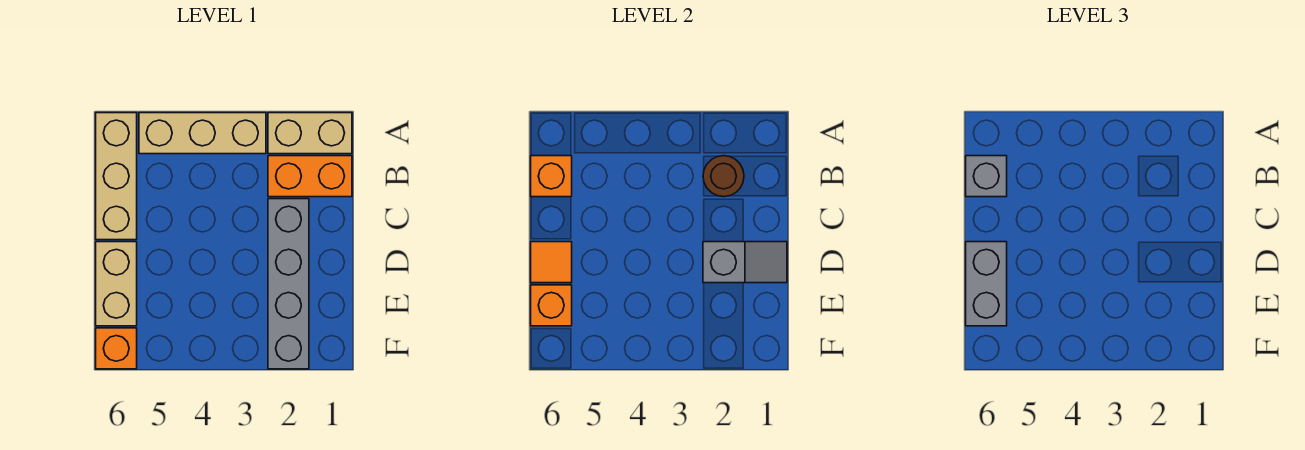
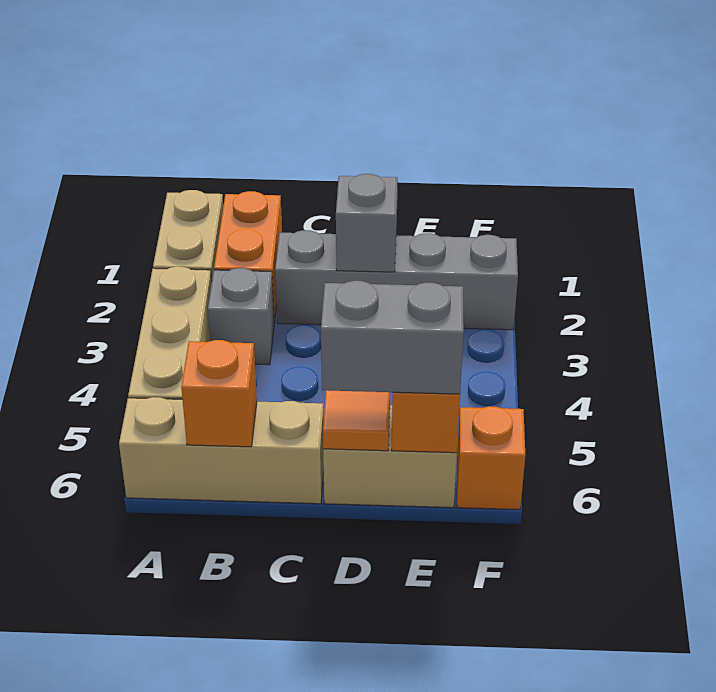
brown round brick B2 level 2 -> none
grey brick B6 level 3 -> grey brick B3 level 1

